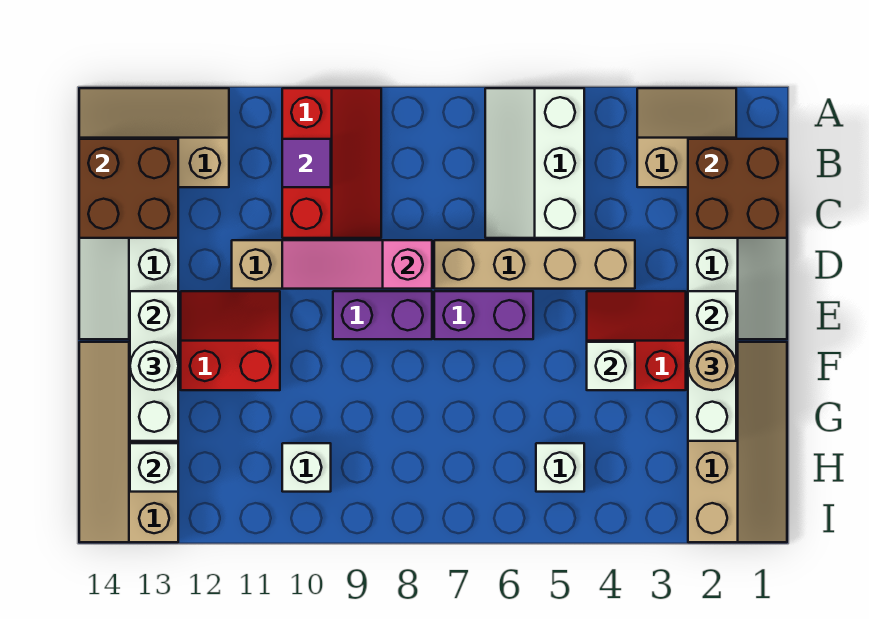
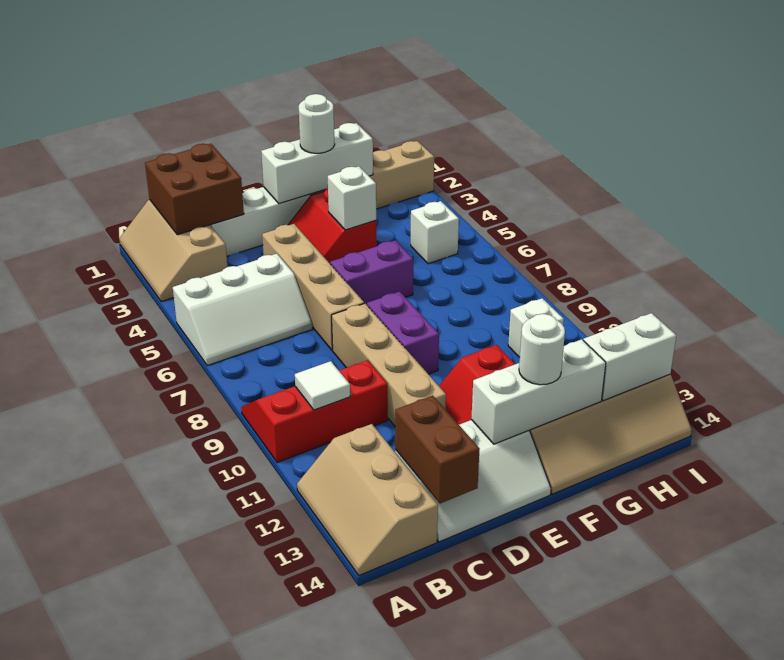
tan slope A2:B3 level 1 top B -> tan slope A1:B3 level 1 top B
purple tile B10 level 2 -> white tile B10 level 2
brown brick B13:C14 level 2 -> brown brick C13:C14 level 2
pink slope D8:D10 level 2 top 8 -> none
purple brick E6:E7 level 1 -> purple brick E6:F6 level 1
tan round brick F2 level 3 -> white round brick F2 level 3
white brick H13 level 2 -> white brick H13:I13 level 2

